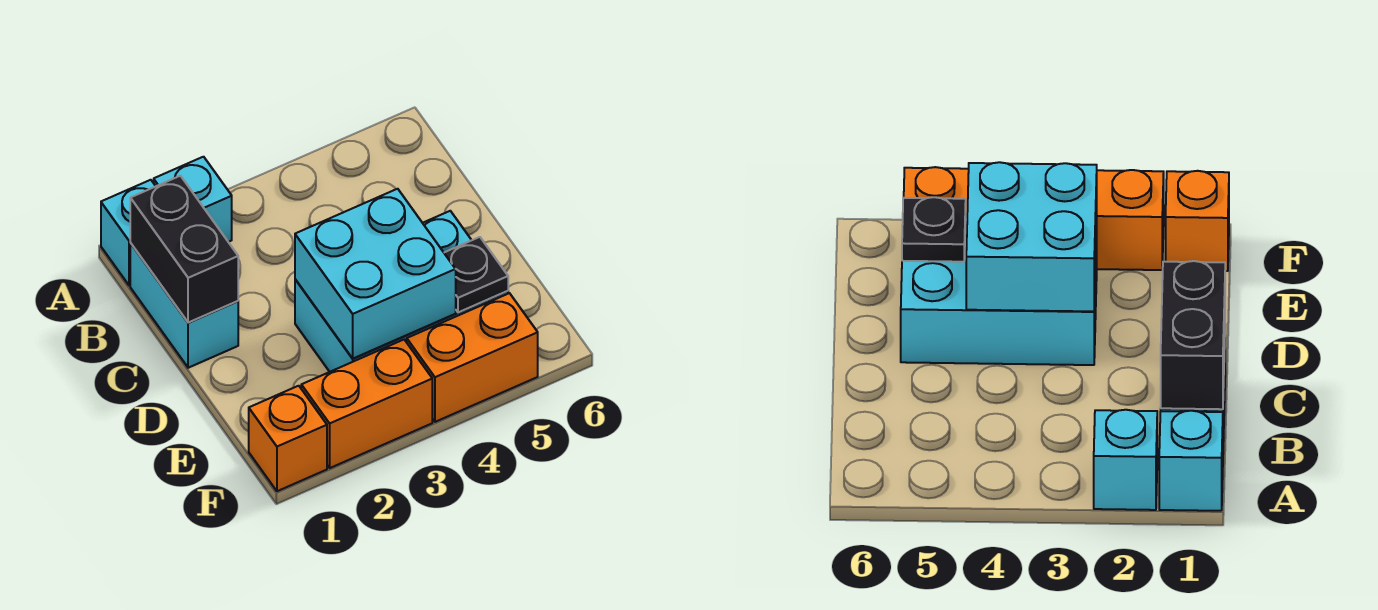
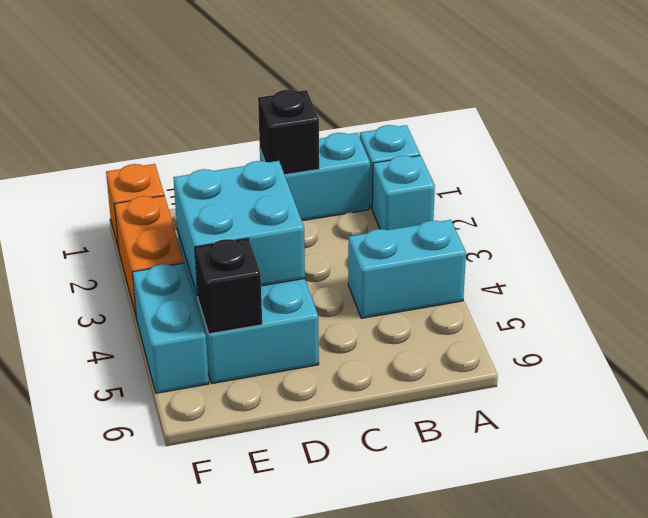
none -> cyan brick A4:B4 level 1
black brick B1:C1 level 2 -> black brick C1 level 2
black plate E5 level 2 -> black brick E5 level 2
orange brick F4:F5 level 1 -> cyan brick F4:F5 level 1

